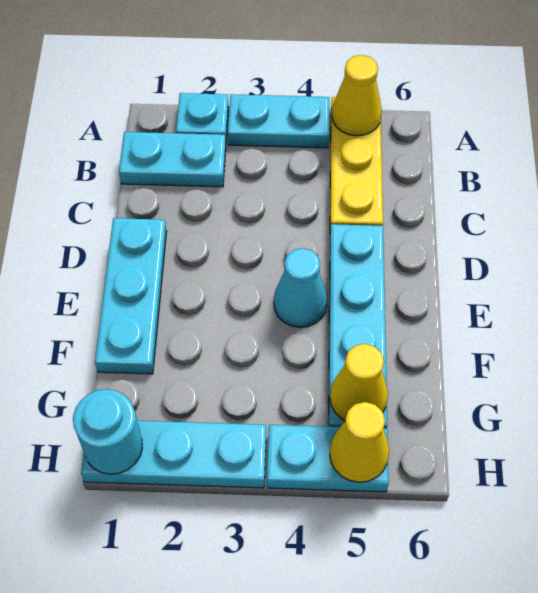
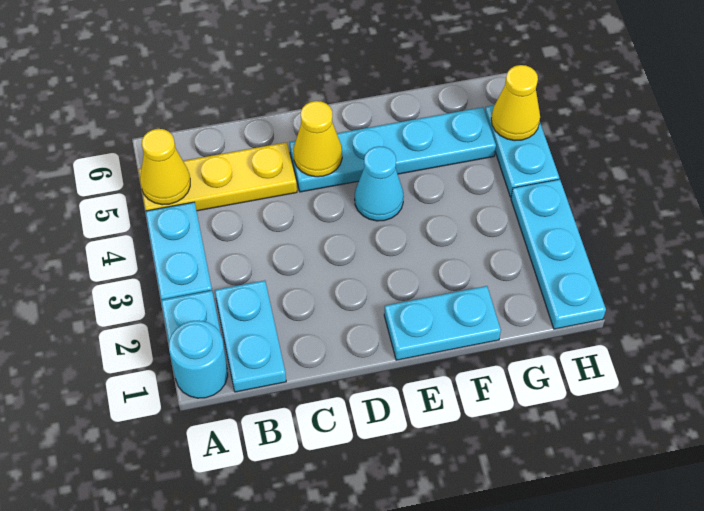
cyan plate D1:F1 level 1 -> cyan plate E1:F1 level 1
yellow cone G5 level 2 -> yellow cone D5 level 2
cyan round brick H1 level 2 -> cyan round brick A1 level 1

